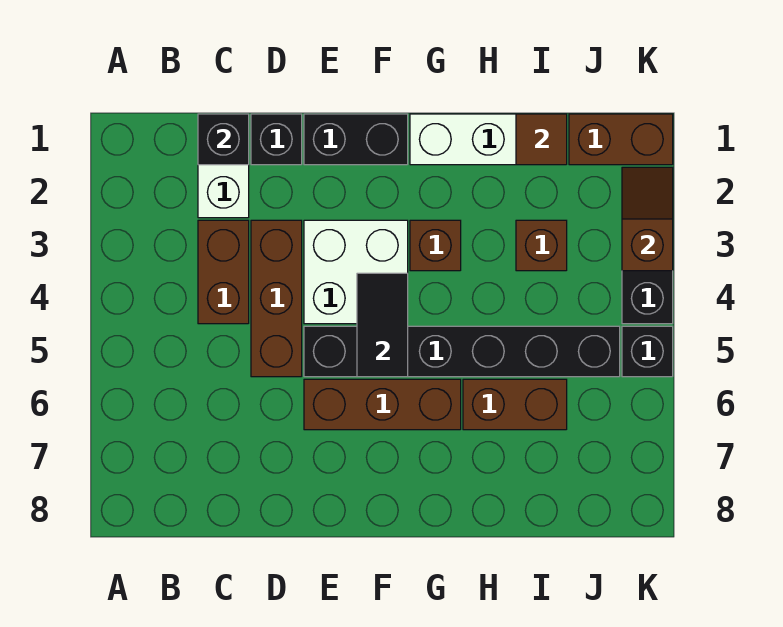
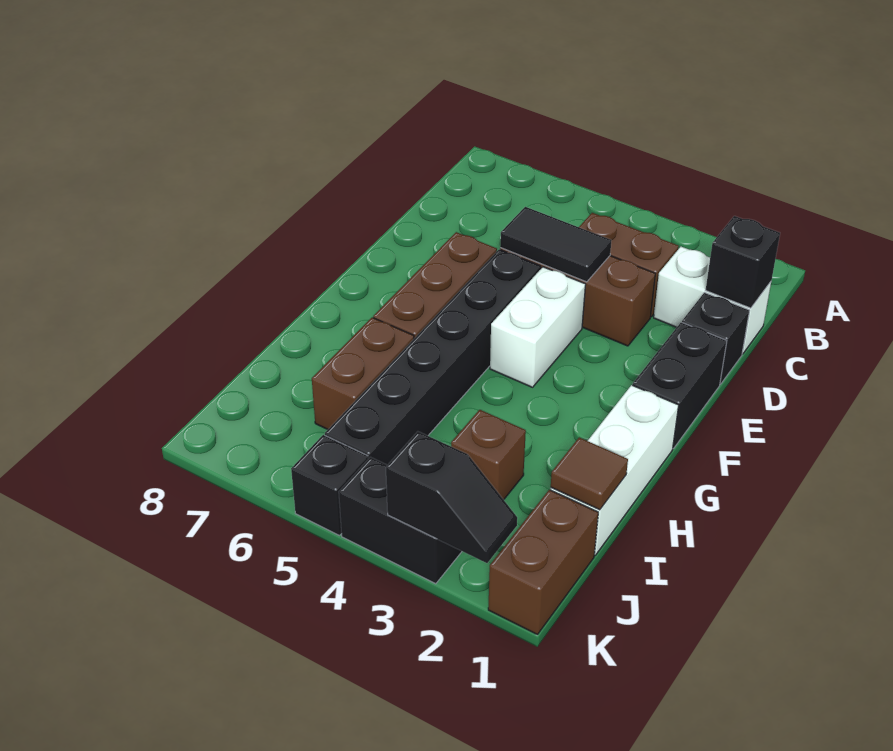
white brick E3:F4 level 1 -> white brick E4:F4 level 1
black tile F4:F5 level 2 -> black tile D4:D5 level 2
brown brick G3 level 1 -> none
brown slope K2:K3 level 2 top 3 -> black slope K2:K3 level 2 top 3

